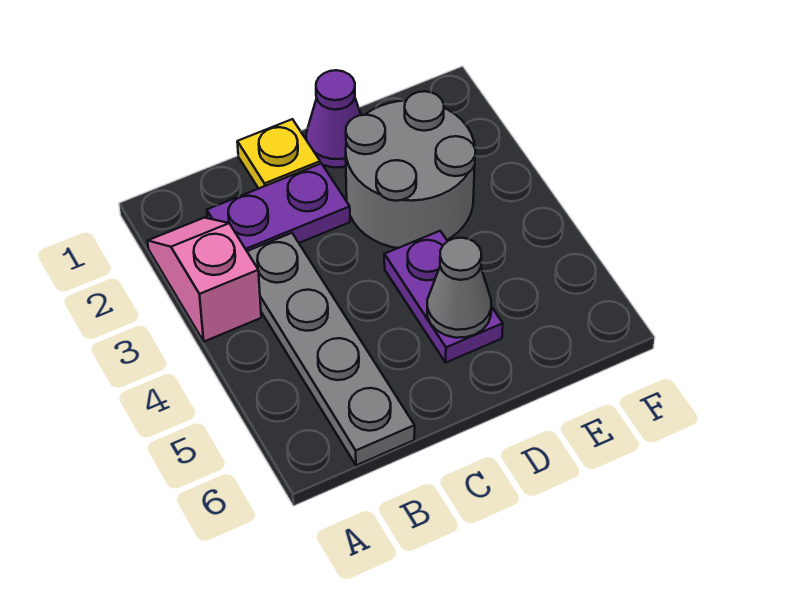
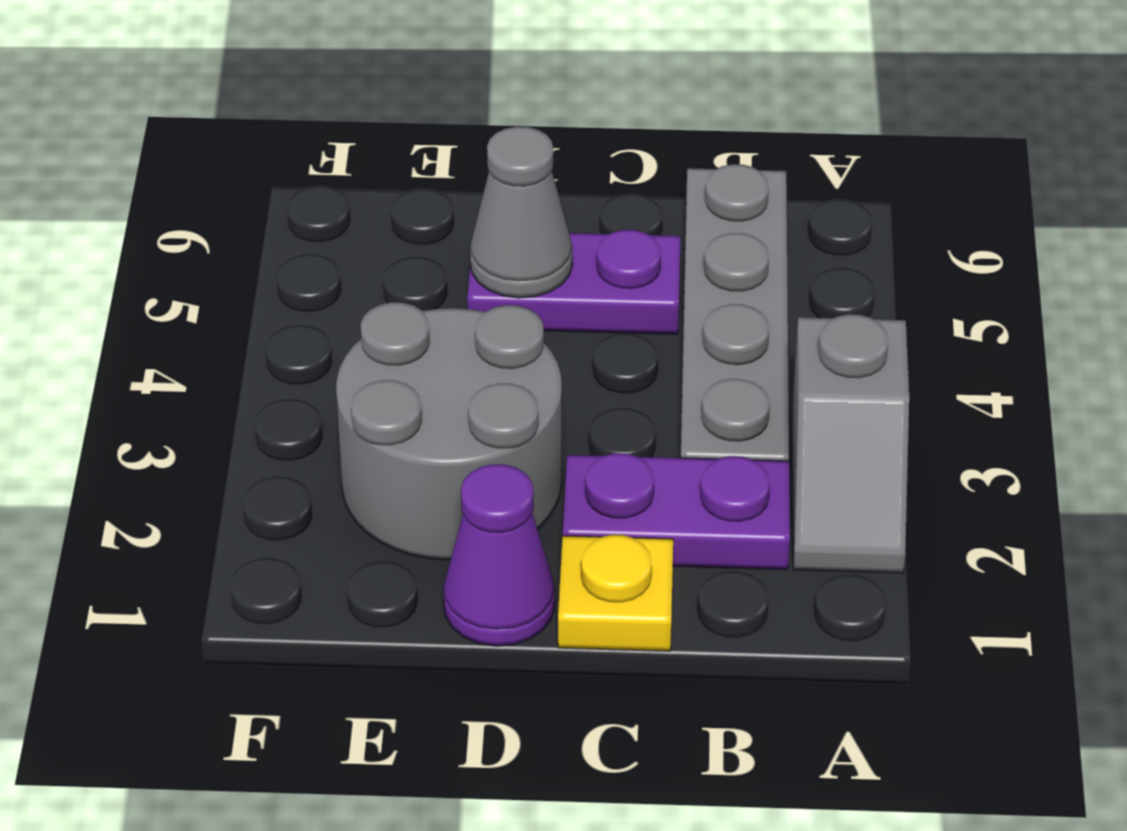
pink slope A2:A3 level 1 top 3 -> grey slope A2:A3 level 1 top 3
purple plate D4:D5 level 1 -> purple plate C5:D5 level 1

